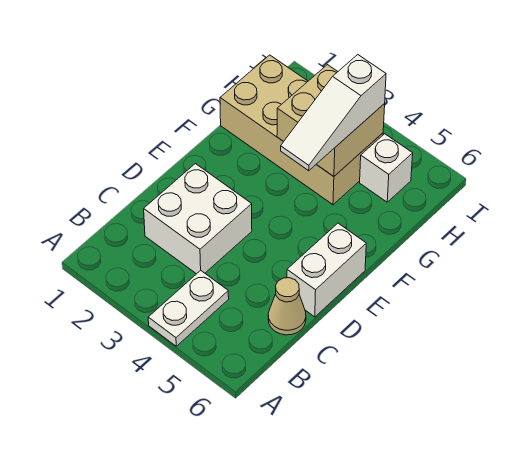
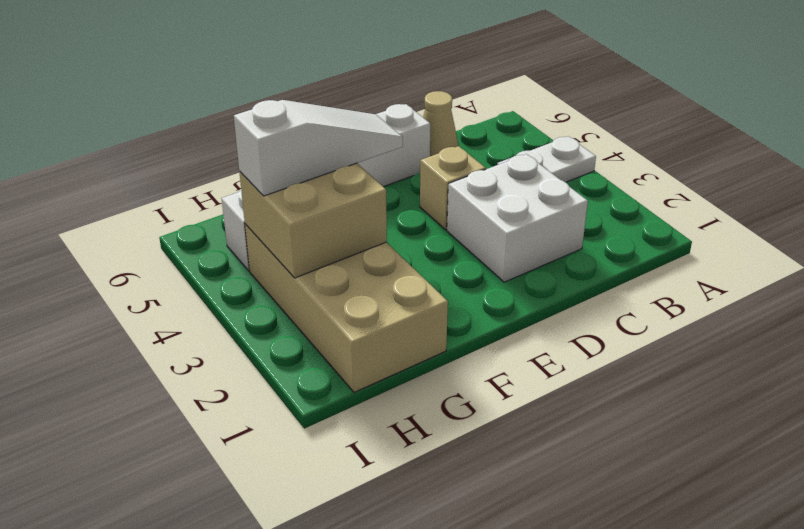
none -> tan brick D4 level 1

